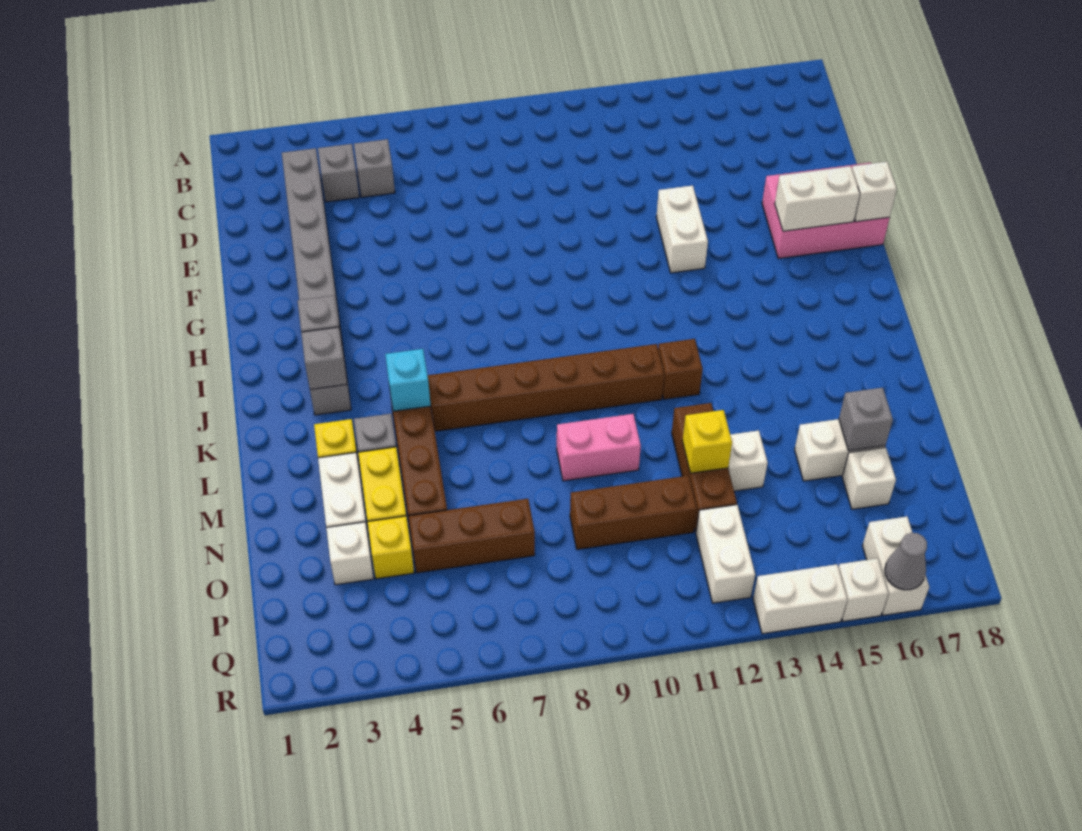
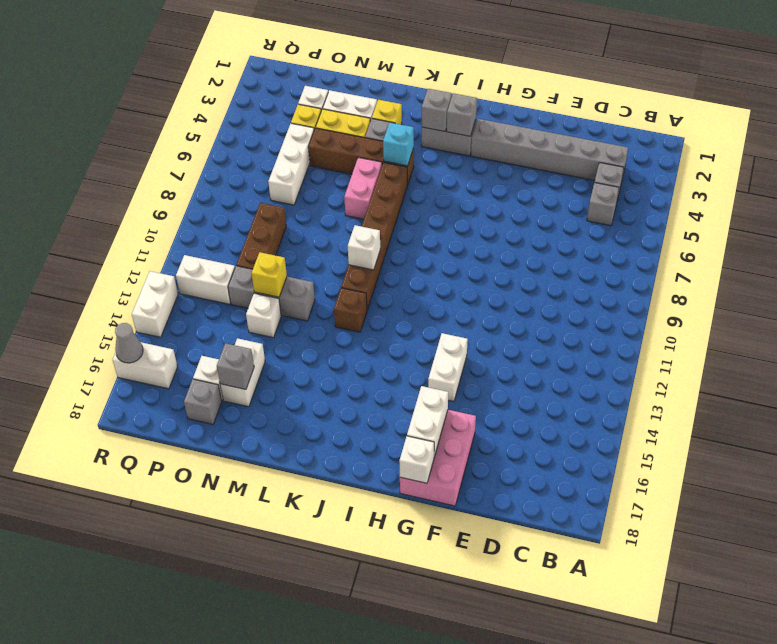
white brick F13:G13 level 1 -> white brick G13:G14 level 1
pink brick M9:M10 level 1 -> pink brick L6:L7 level 1
brown brick M12:O12 level 1 -> grey brick M12:O12 level 1
brown brick O5:O7 level 1 -> white brick O5:O7 level 1
none -> grey brick O17 level 1
white brick R15 level 1 -> white brick K10 level 2

